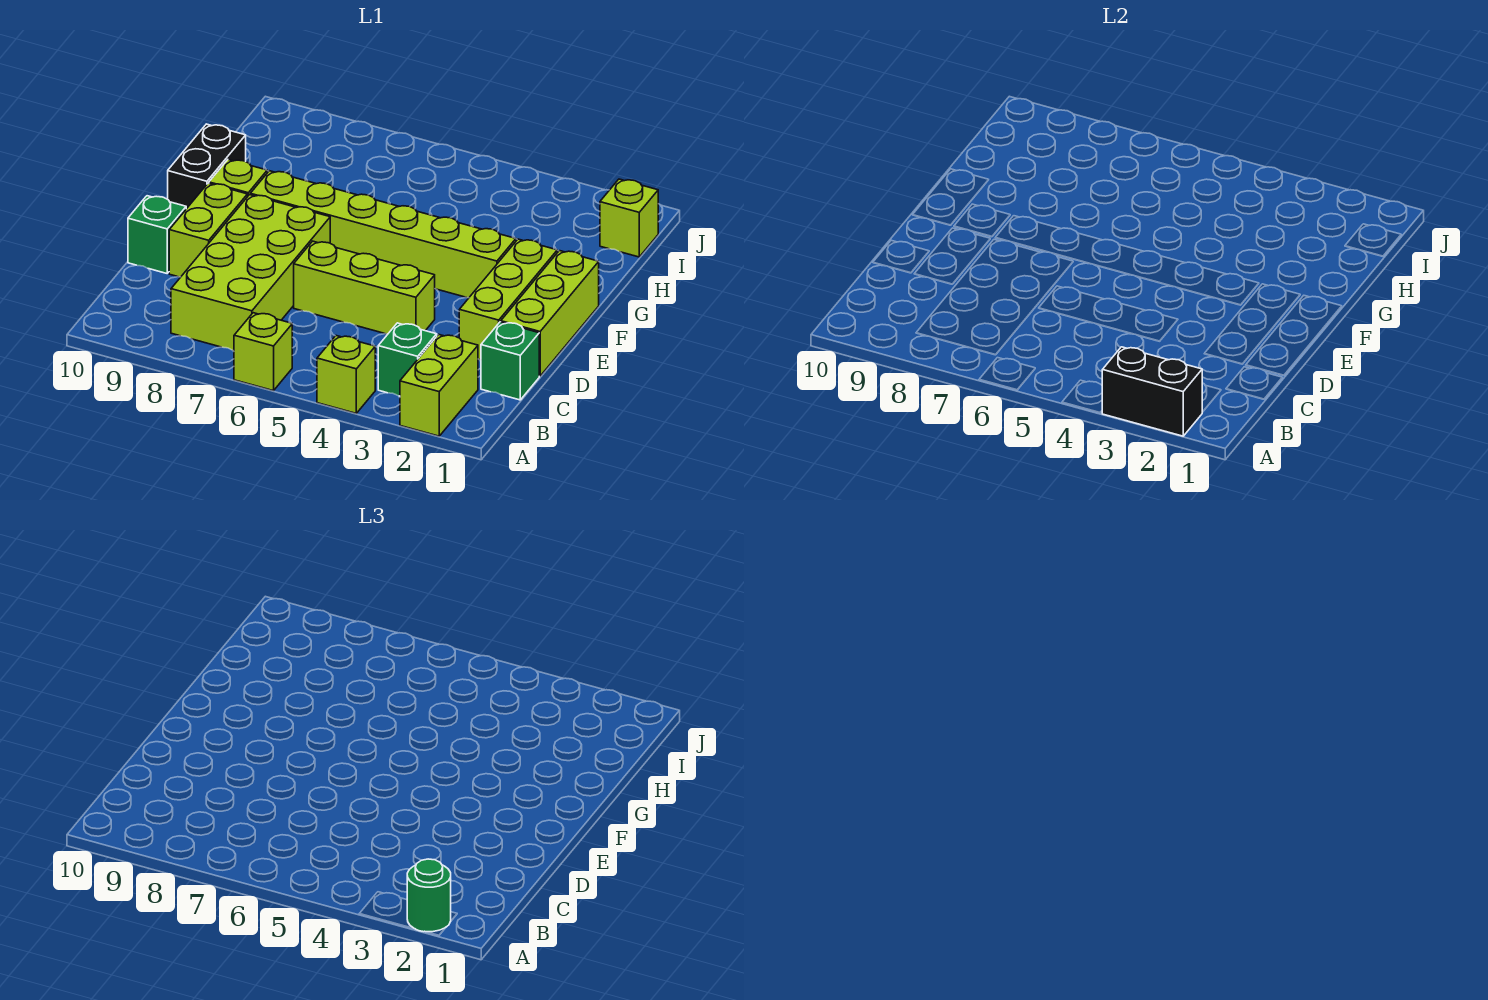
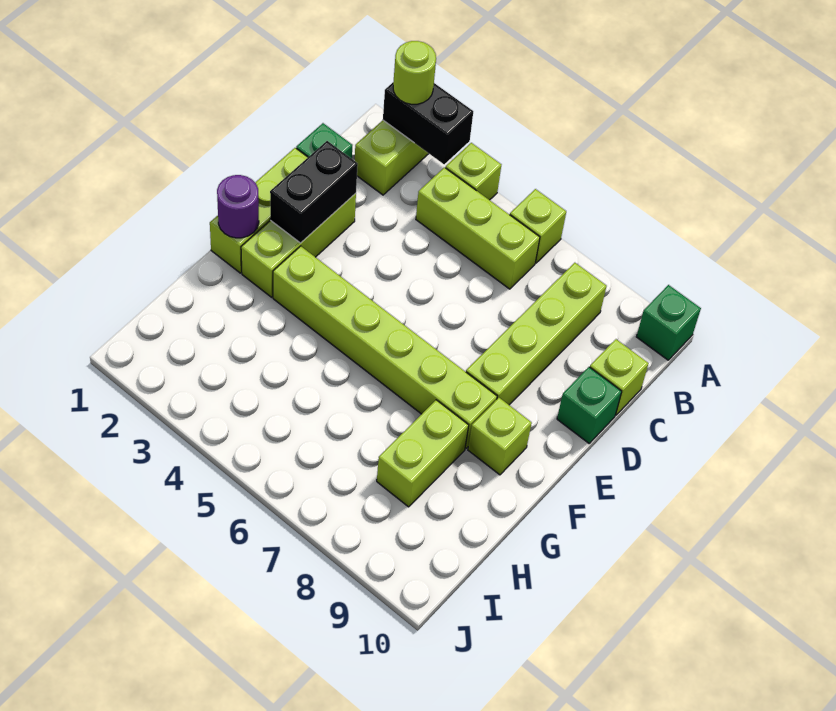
green round brick A2 level 3 -> lime round brick A2 level 3
green brick B3 level 1 -> green brick A10 level 1
lime brick B7:E8 level 1 -> lime brick B8:E8 level 1
lime brick D4:D6 level 1 -> lime brick B4:B6 level 1
lime brick D9:E9 level 1 -> lime brick G8:H8 level 1
none -> purple round brick F1 level 2
black brick F10:G10 level 1 -> black brick D2:E2 level 2
lime brick I1 level 1 -> lime brick C10 level 1

